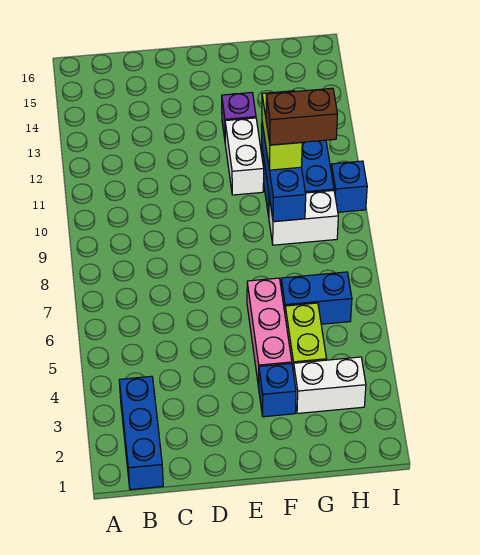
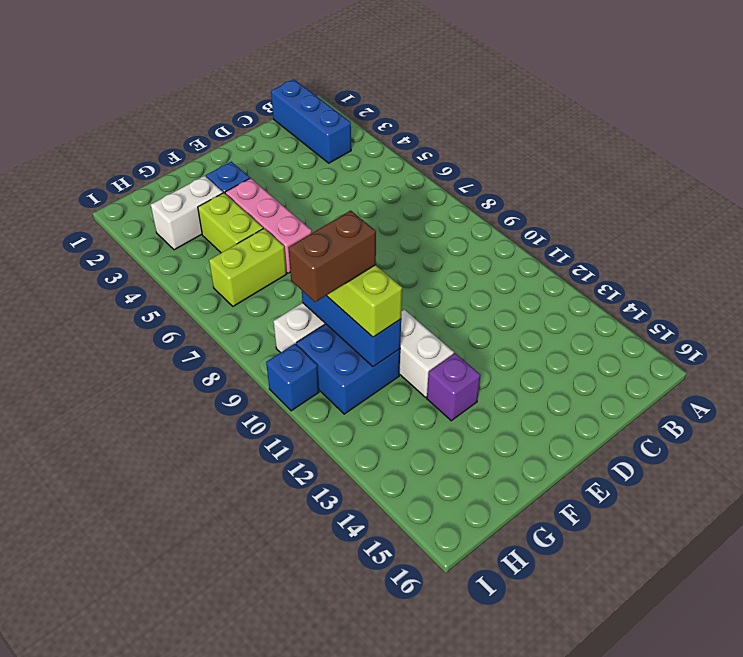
blue brick G6:H6 level 1 -> lime brick G6:H6 level 1

